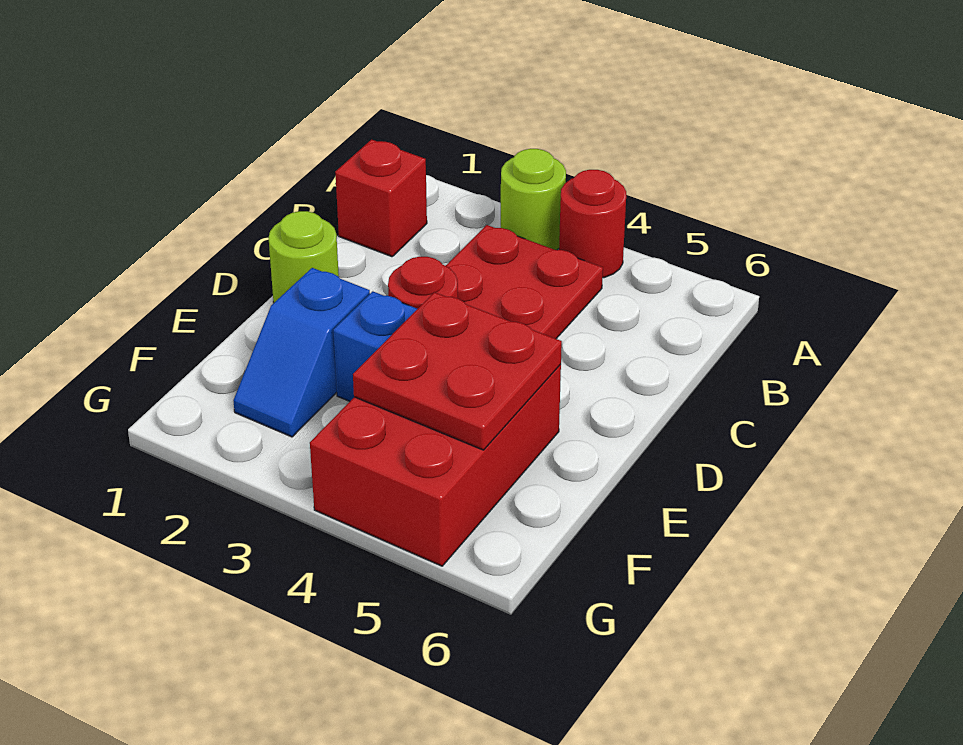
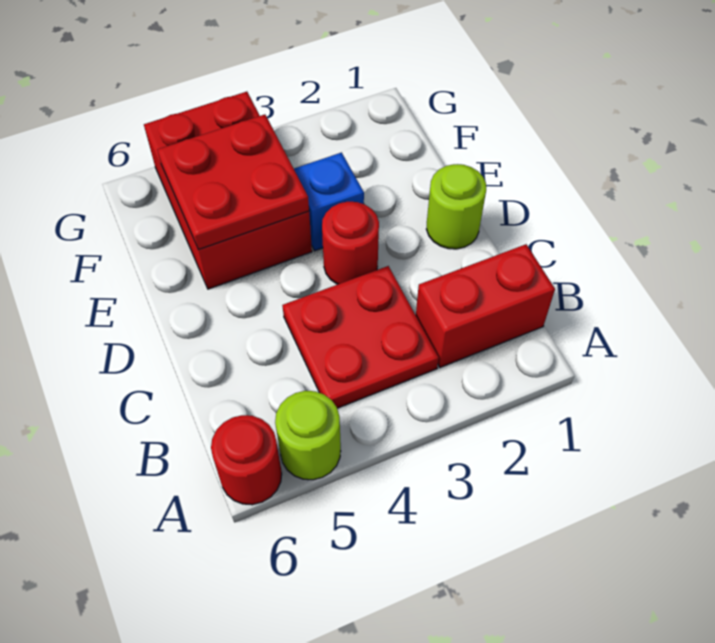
lime round brick A3 level 1 -> lime round brick A5 level 1
red round brick A4 level 1 -> red round brick A6 level 1
red brick B1 level 1 -> red brick B1:B2 level 1
blue slope E2:F2 level 1 top E -> none

